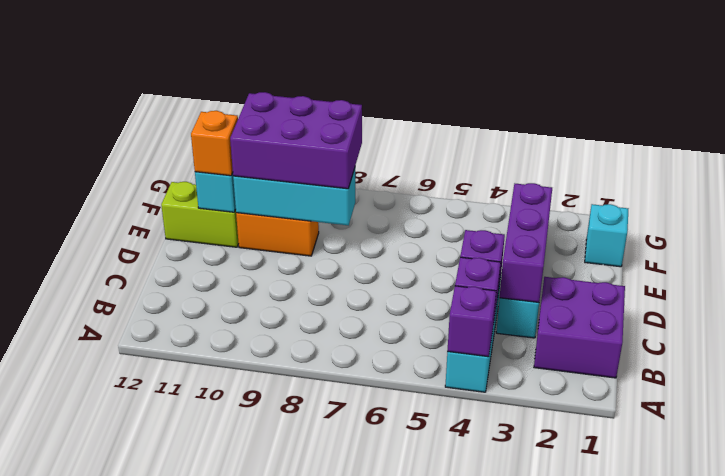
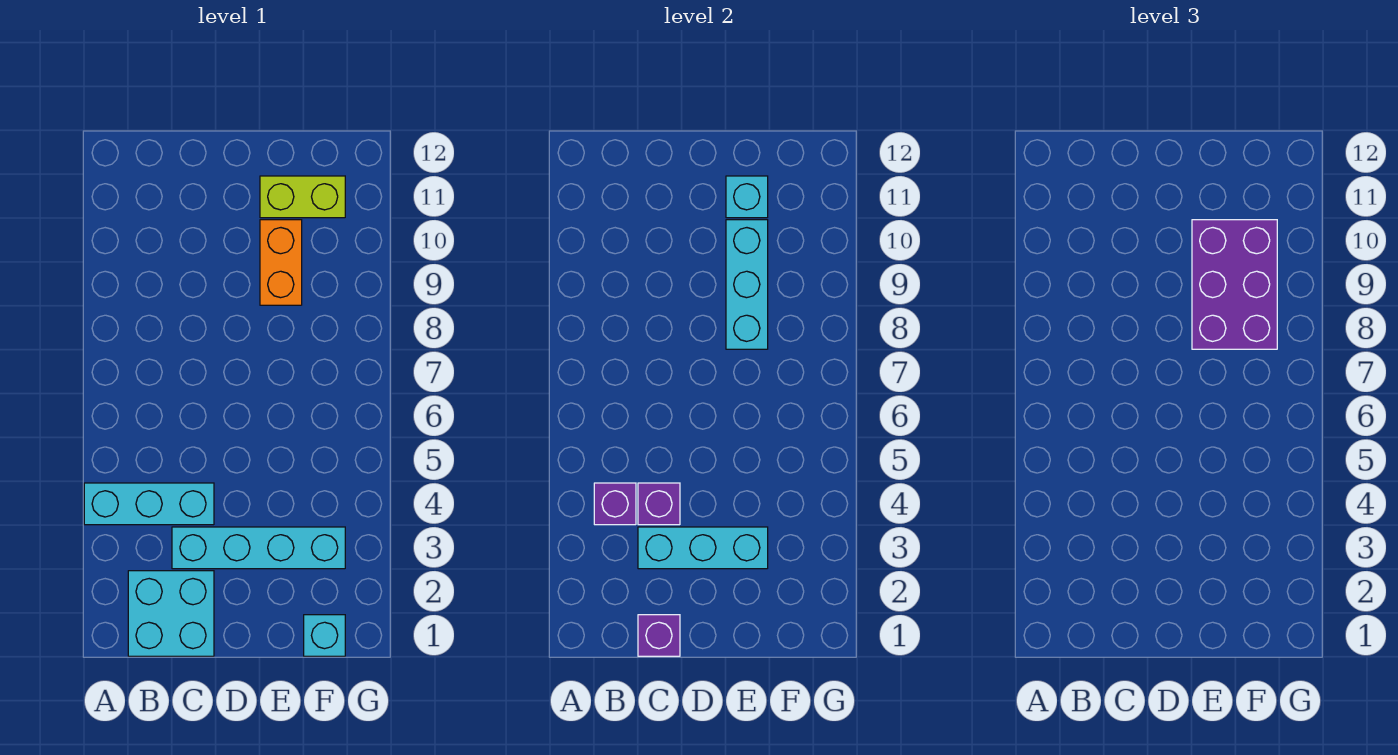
purple brick A4 level 2 -> purple brick C1 level 2
purple brick B1:C2 level 1 -> cyan brick B1:C2 level 1
purple brick C3:E3 level 2 -> cyan brick C3:E3 level 2
lime brick E11:E12 level 1 -> lime brick E11:F11 level 1
orange brick E11 level 3 -> none

